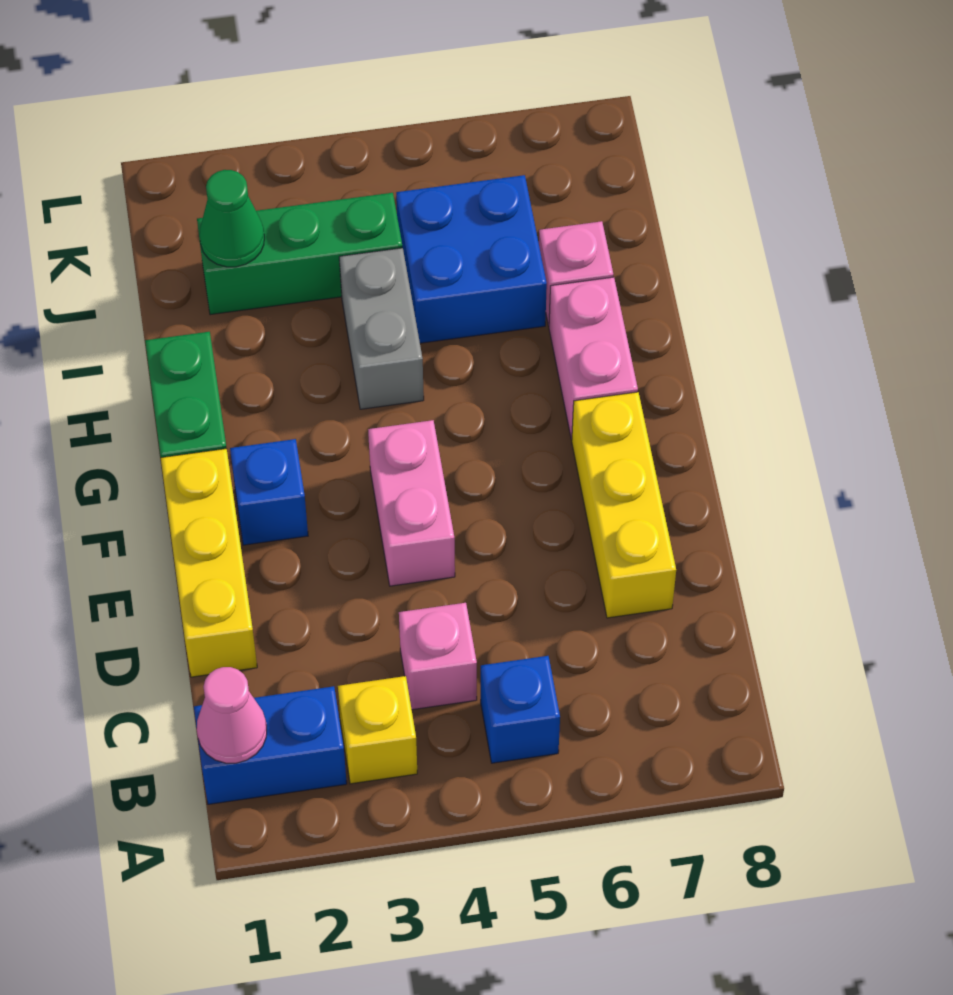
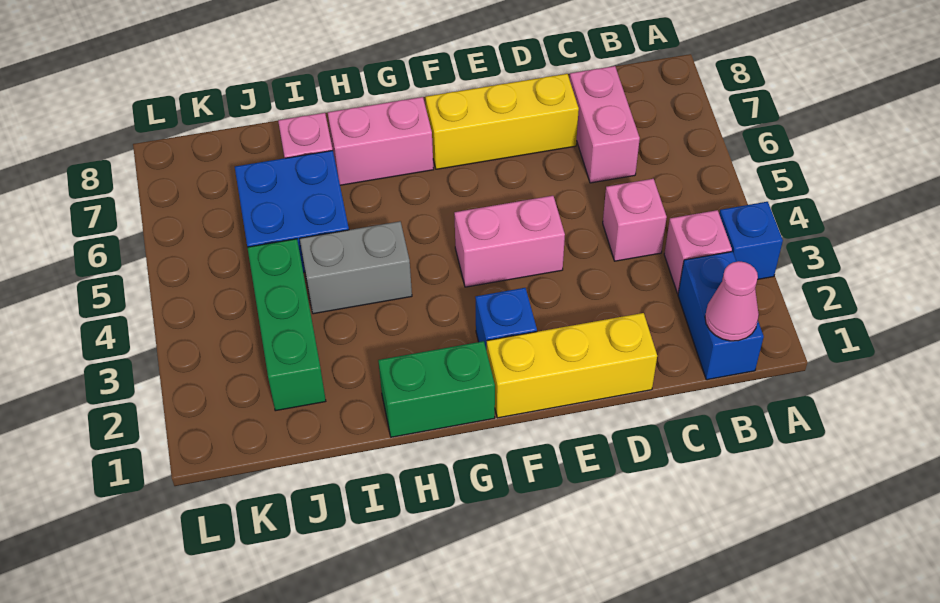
yellow brick B3 level 1 -> pink brick B3 level 1
blue brick B5 level 1 -> blue brick A3 level 1
none -> pink brick C6:C7 level 1
green cone J2 level 2 -> none

